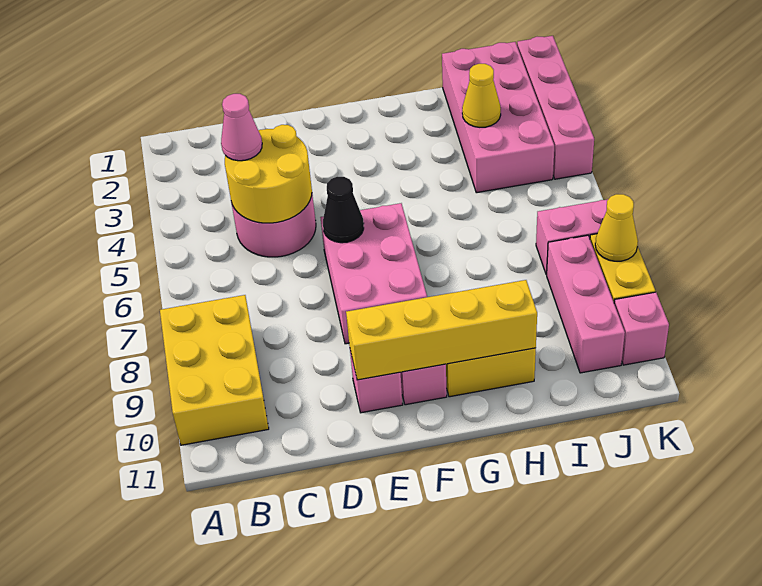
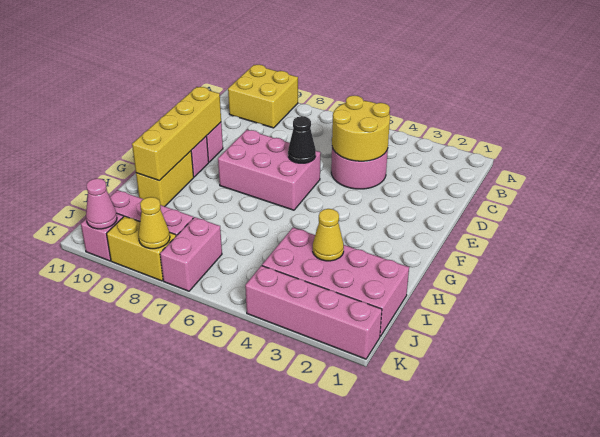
yellow brick A8:B10 level 1 -> yellow brick A9:B10 level 1
pink cone C4 level 3 -> pink cone K10 level 2

